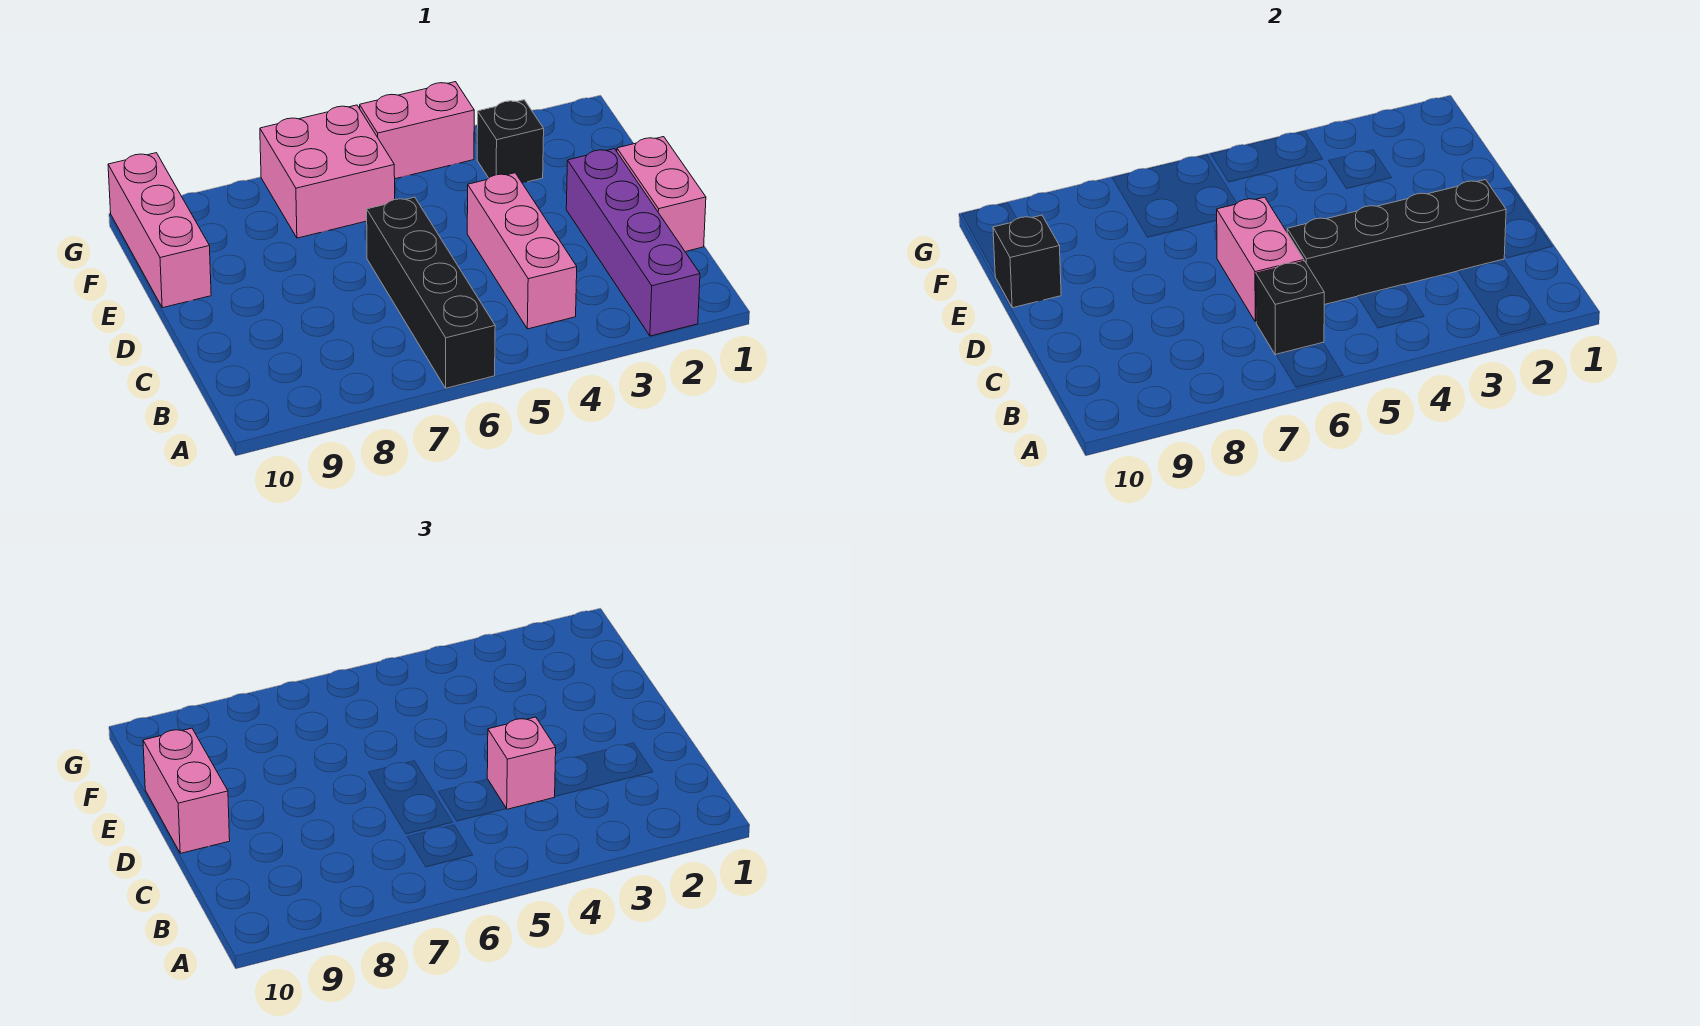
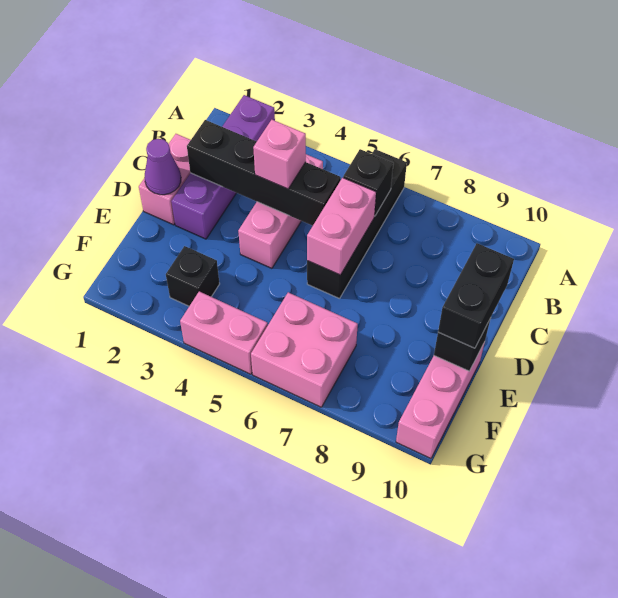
none -> purple cone D1 level 2
pink brick D10:E10 level 3 -> black brick D10:E10 level 3

